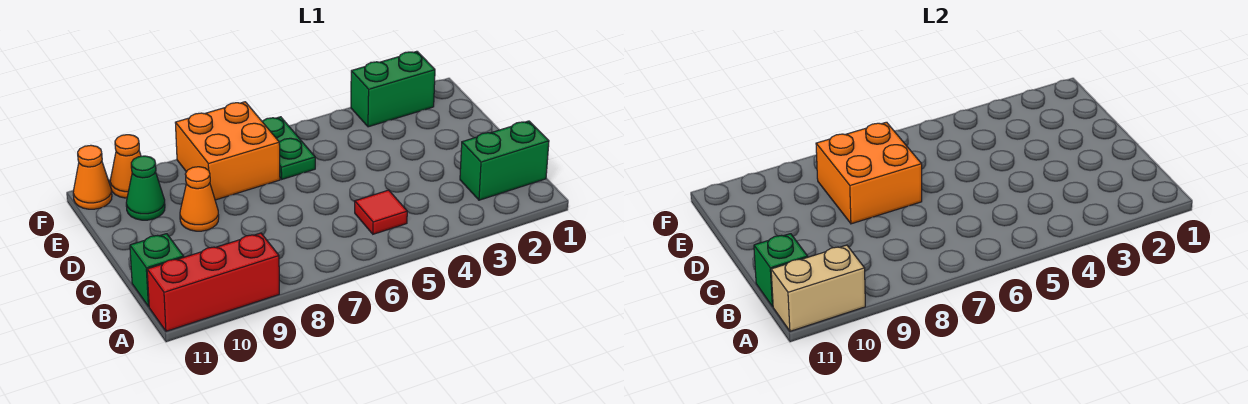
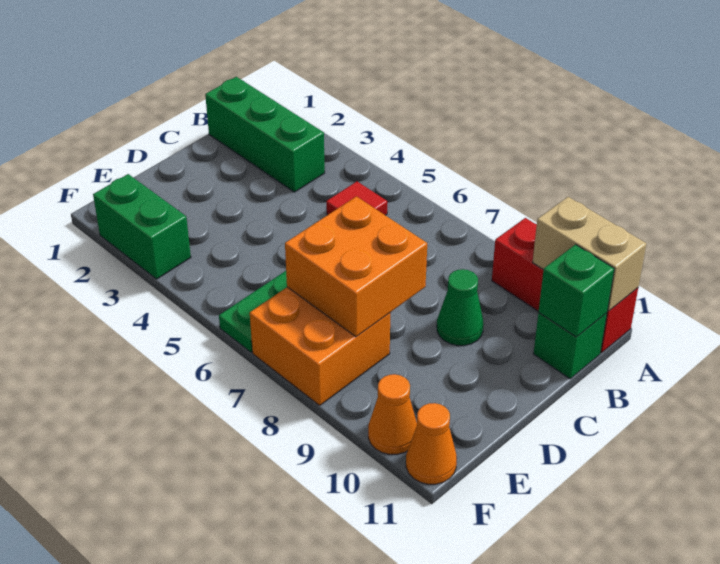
green brick B1:B2 level 1 -> green brick B1:B3 level 1
orange cone D9 level 1 -> none
green cone E10 level 1 -> green cone C9 level 1

